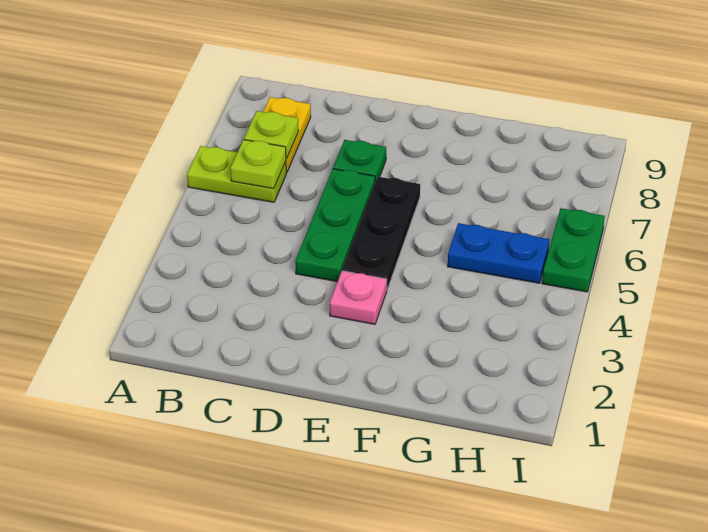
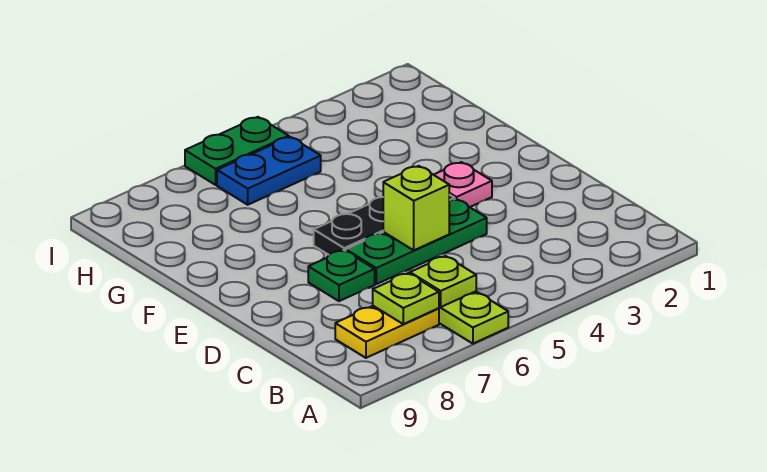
none -> lime brick D5 level 2
blue plate G5:H5 level 1 -> blue plate H5:H6 level 1

